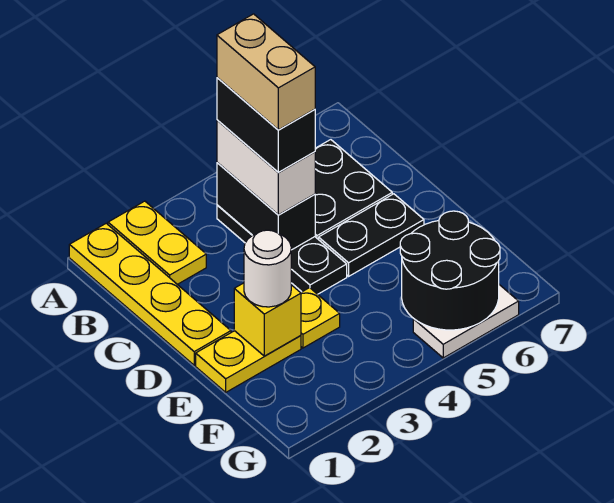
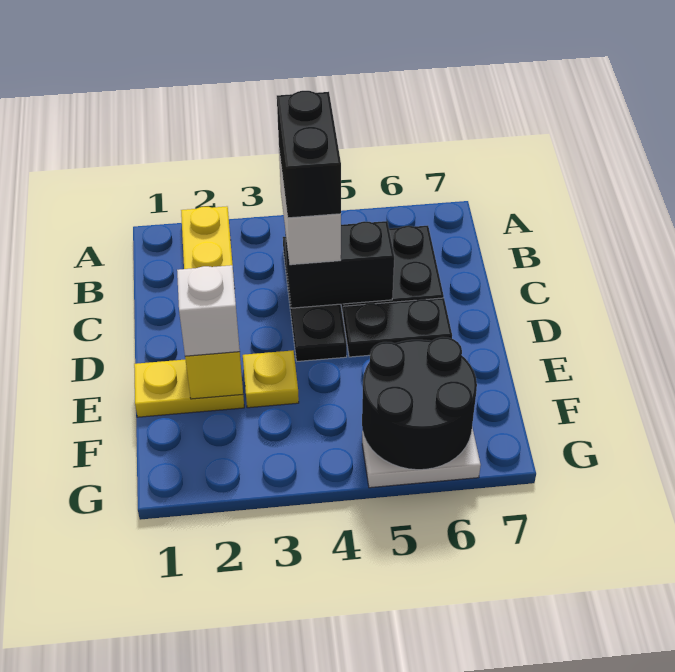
yellow plate A1:D1 level 1 -> none
black brick B4:C4 level 2 -> black brick C4:C5 level 2
tan brick B4:C4 level 5 -> none
white round brick E2 level 3 -> white brick E2 level 3

